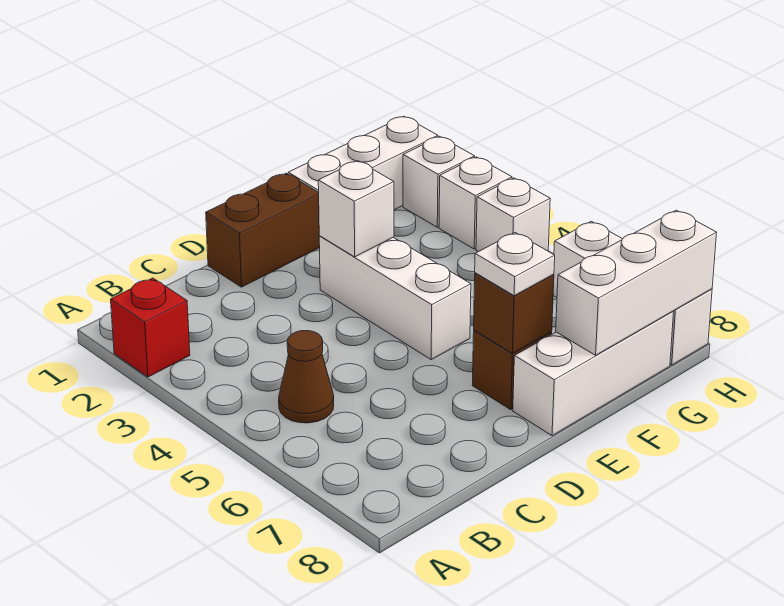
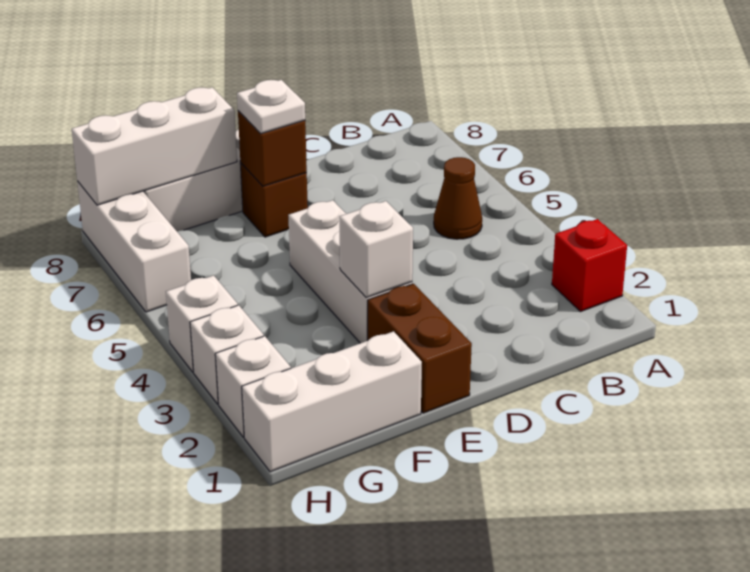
brown brick D1:E1 level 1 -> brown brick E1:E2 level 1

